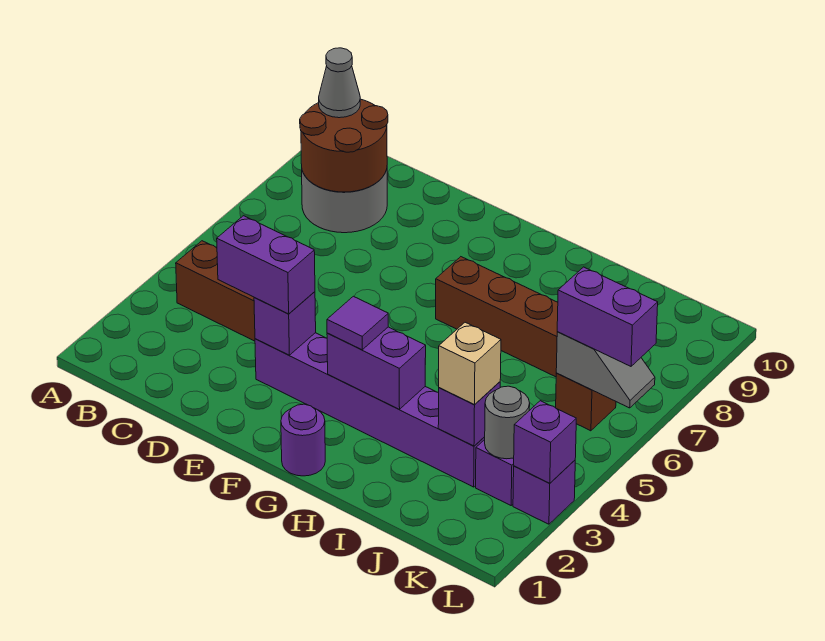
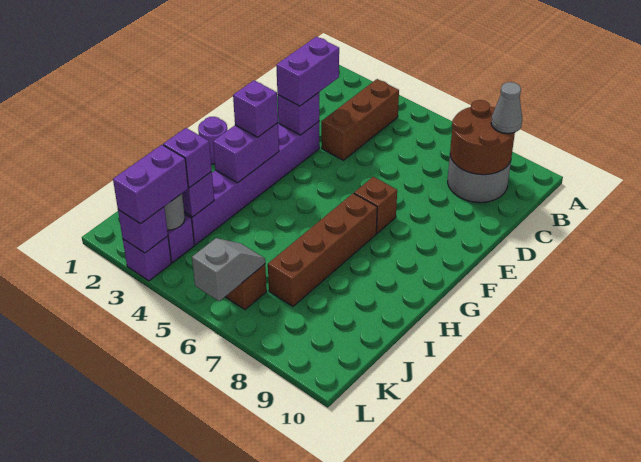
none -> brown brick F7 level 1
purple tile G3 level 3 -> purple brick G3 level 3
tan brick J3 level 3 -> purple brick J3 level 3
grey slope K6:L6 level 2 top K -> grey slope K6:L6 level 2 top L
purple brick K6:L6 level 3 -> purple brick K3:L3 level 3

